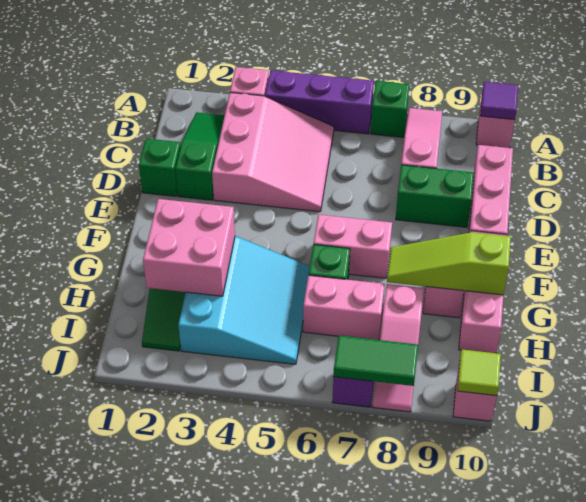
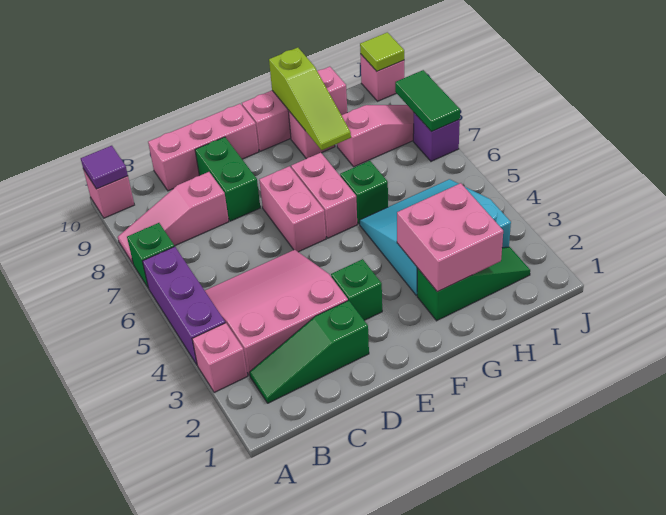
green brick D1 level 1 -> green brick E3 level 1
pink brick H6:H7 level 1 -> pink brick E6:E7 level 1

